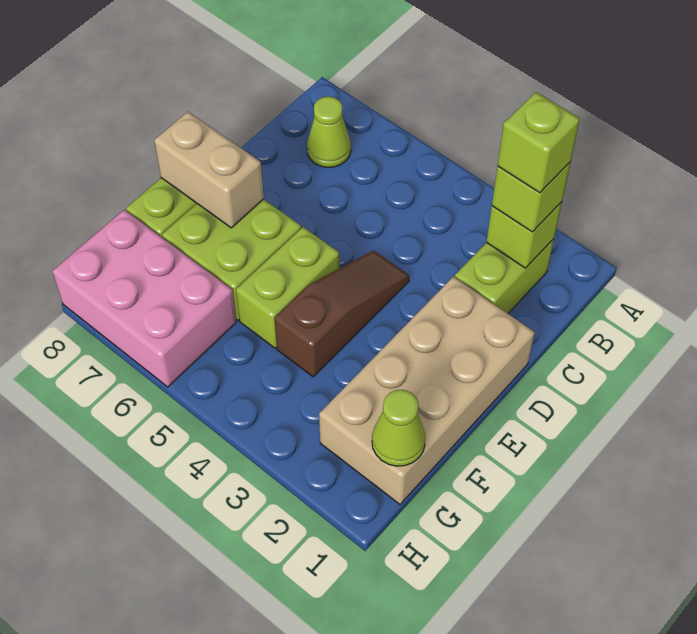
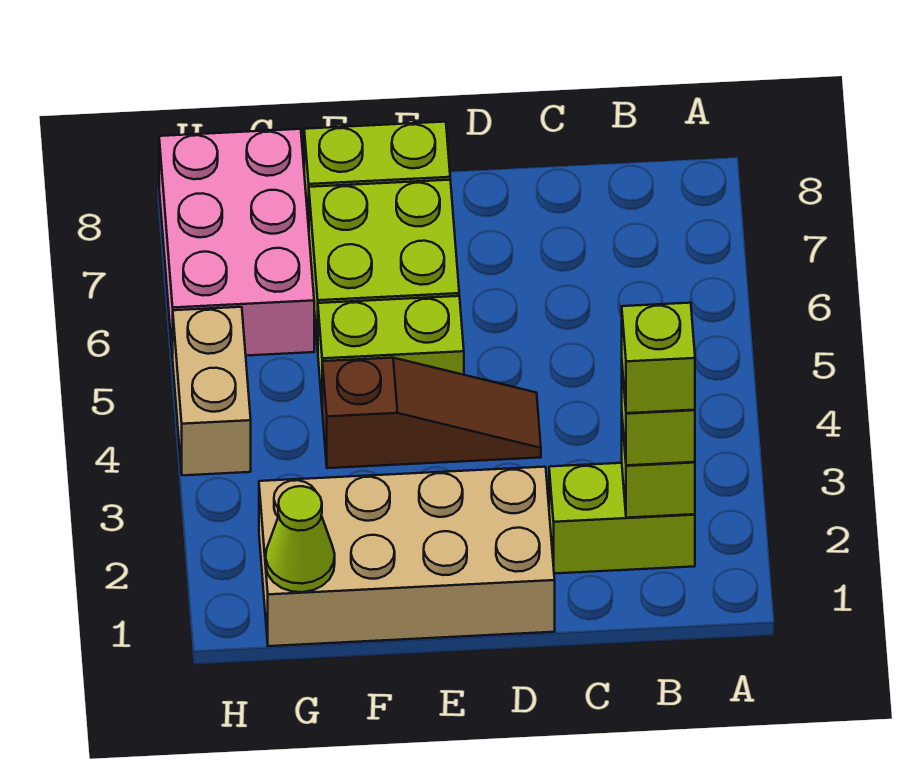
lime cone B7 level 1 -> none
tan brick E7:E8 level 2 -> tan brick H4:H5 level 1

